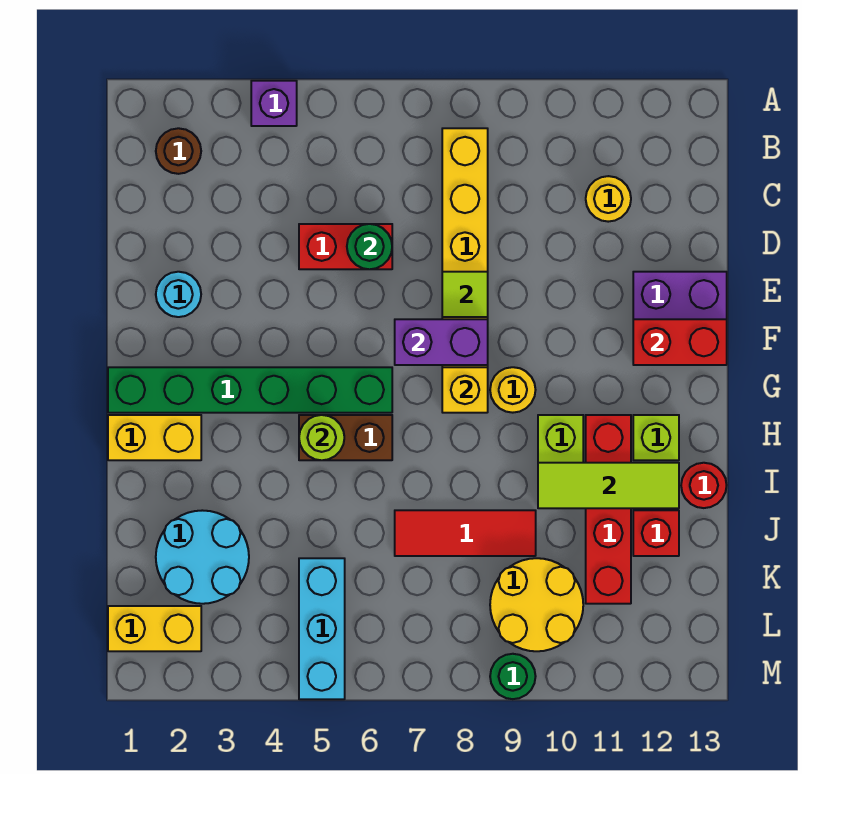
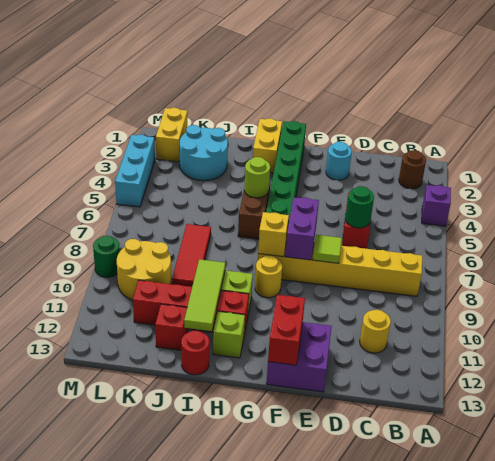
cyan brick K5:M5 level 1 -> cyan brick M3:M5 level 1

